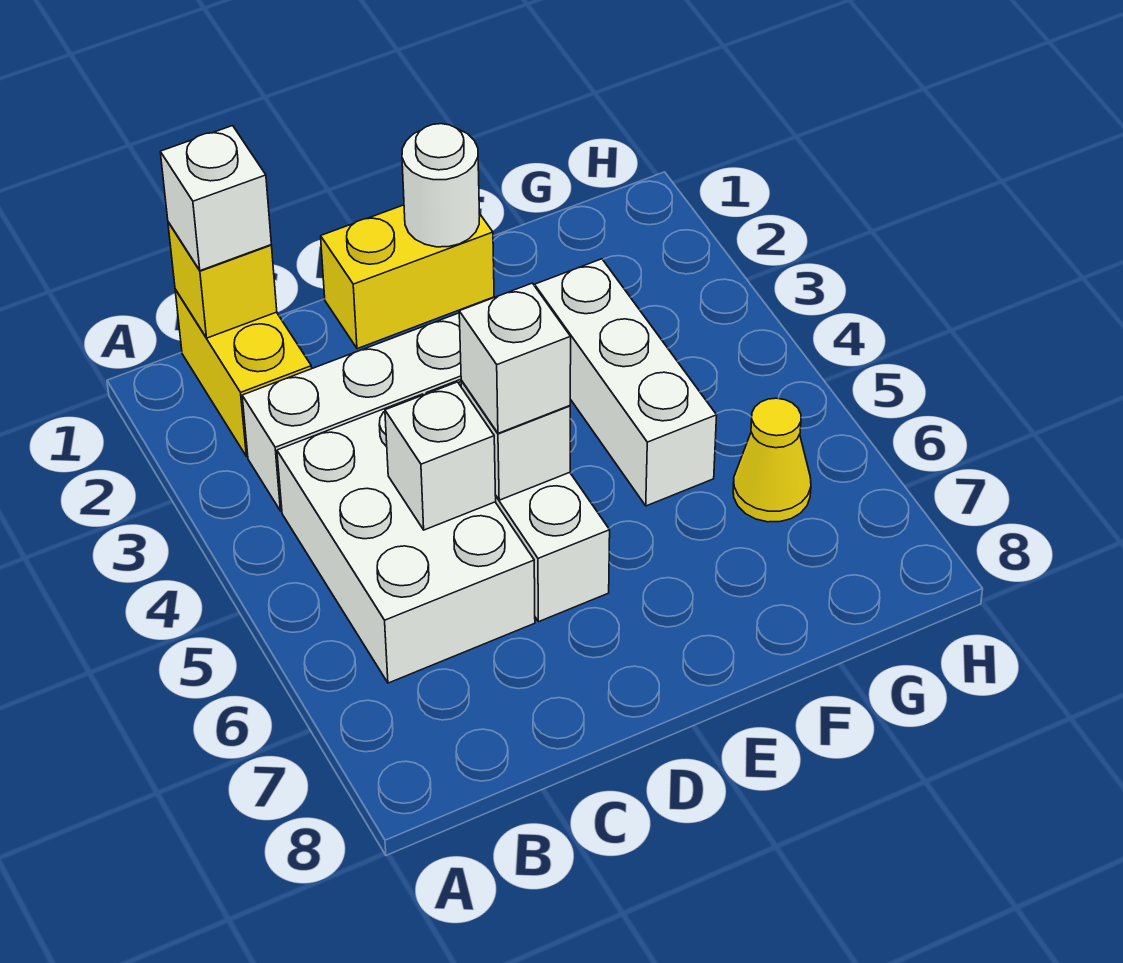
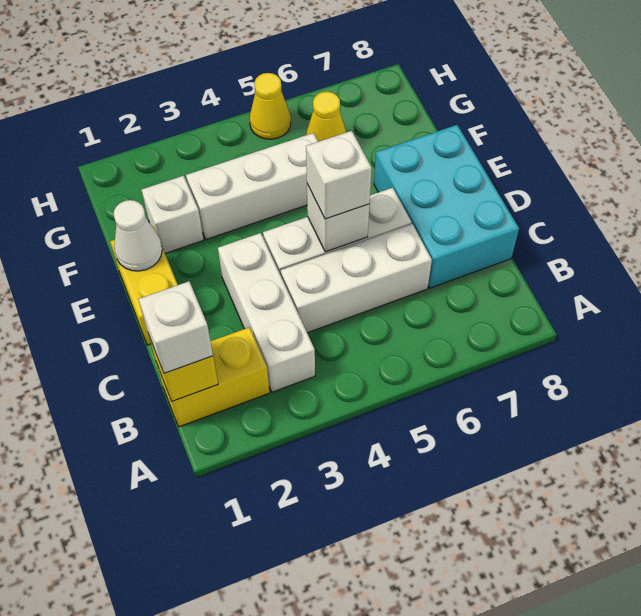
white brick B4:C6 level 1 -> white brick C4:C6 level 1
white brick C5 level 2 -> white brick F2 level 1
none -> cyan brick C7:E8 level 1
white round brick E1 level 2 -> white cone E1 level 2
none -> yellow cone H5 level 1

